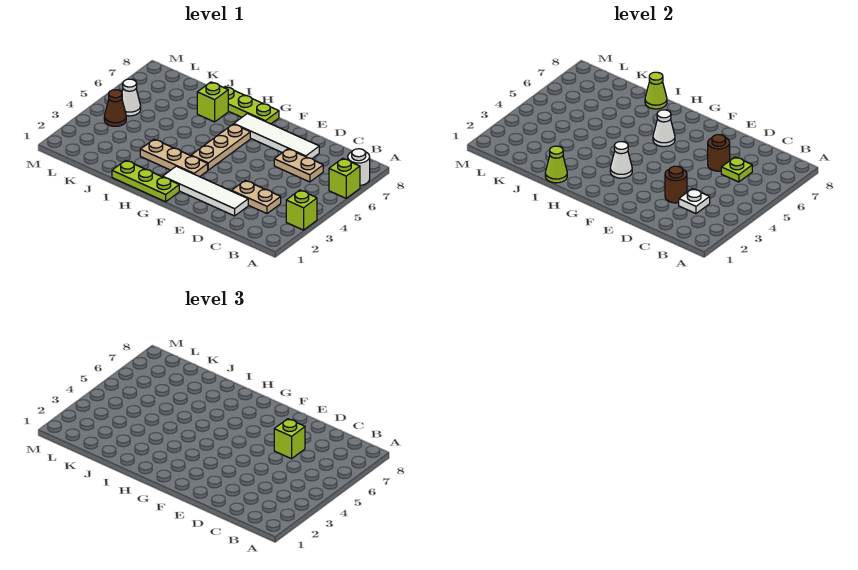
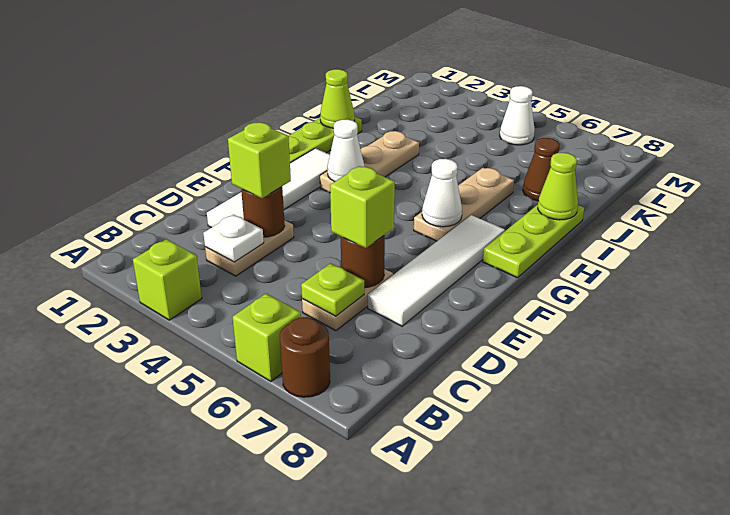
white round brick A7 level 1 -> brown round brick A7 level 1
tan plate G4:G6 level 1 -> tan plate G6:I6 level 1
lime brick I7 level 1 -> lime brick D3 level 3
brown cone L4 level 1 -> brown cone J7 level 1

